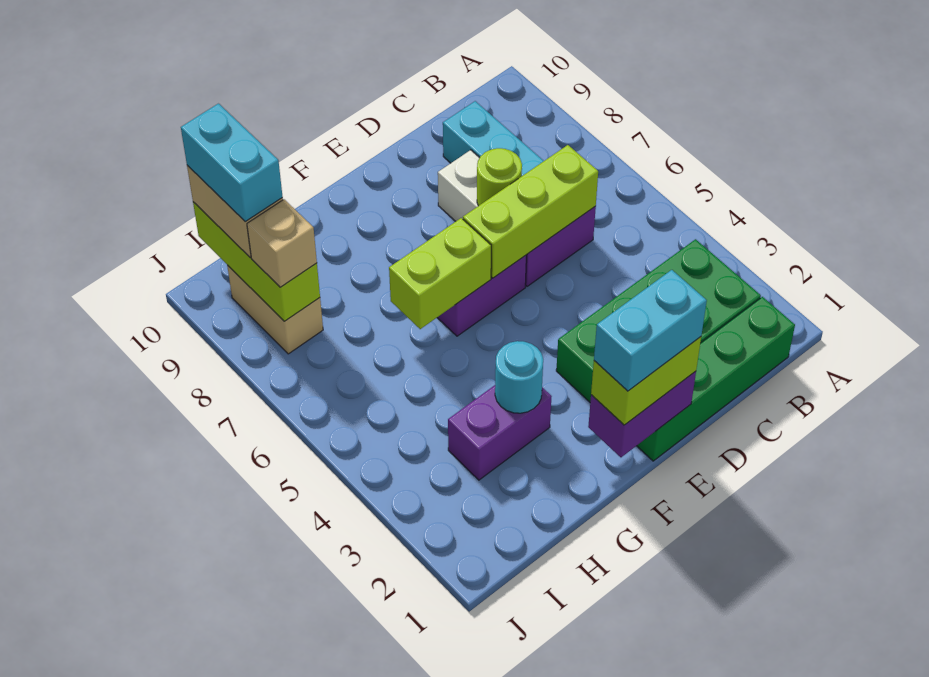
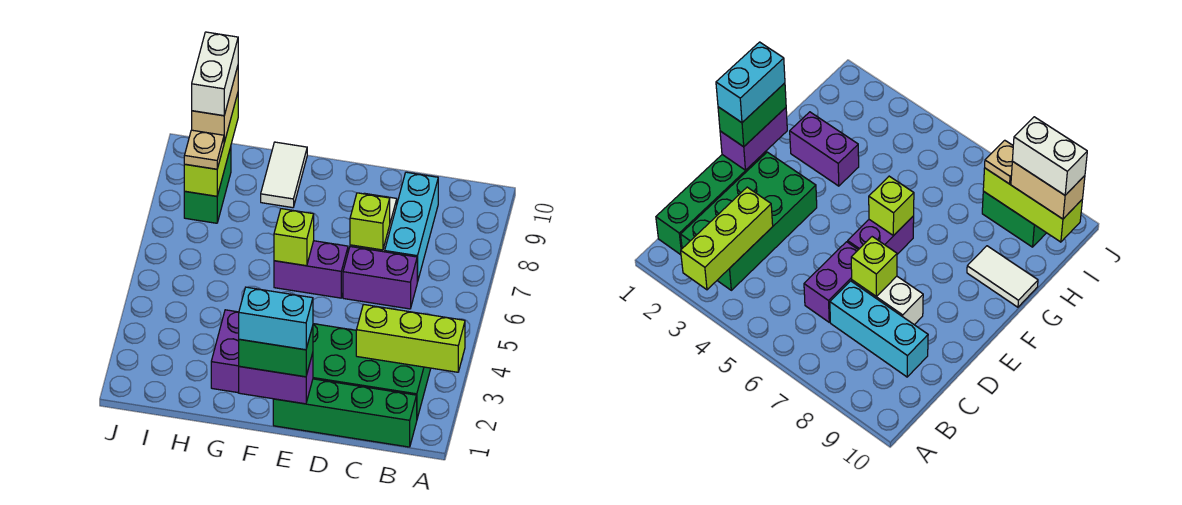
lime brick C6:E6 level 2 -> lime brick A3:C3 level 2
lime round brick D7 level 2 -> lime brick D7 level 2
lime brick E1:F1 level 3 -> green brick E1:F1 level 3
lime brick F6:G6 level 2 -> lime brick F6 level 2
purple brick G3:H3 level 1 -> purple brick G2:G3 level 1
cyan round brick G3 level 2 -> none
none -> white tile G9:G10 level 1
tan brick I8:I9 level 1 -> green brick I8:I9 level 1
tan brick I8 level 3 -> tan plate I8 level 3
cyan brick I9:I10 level 4 -> white brick I9:I10 level 4

